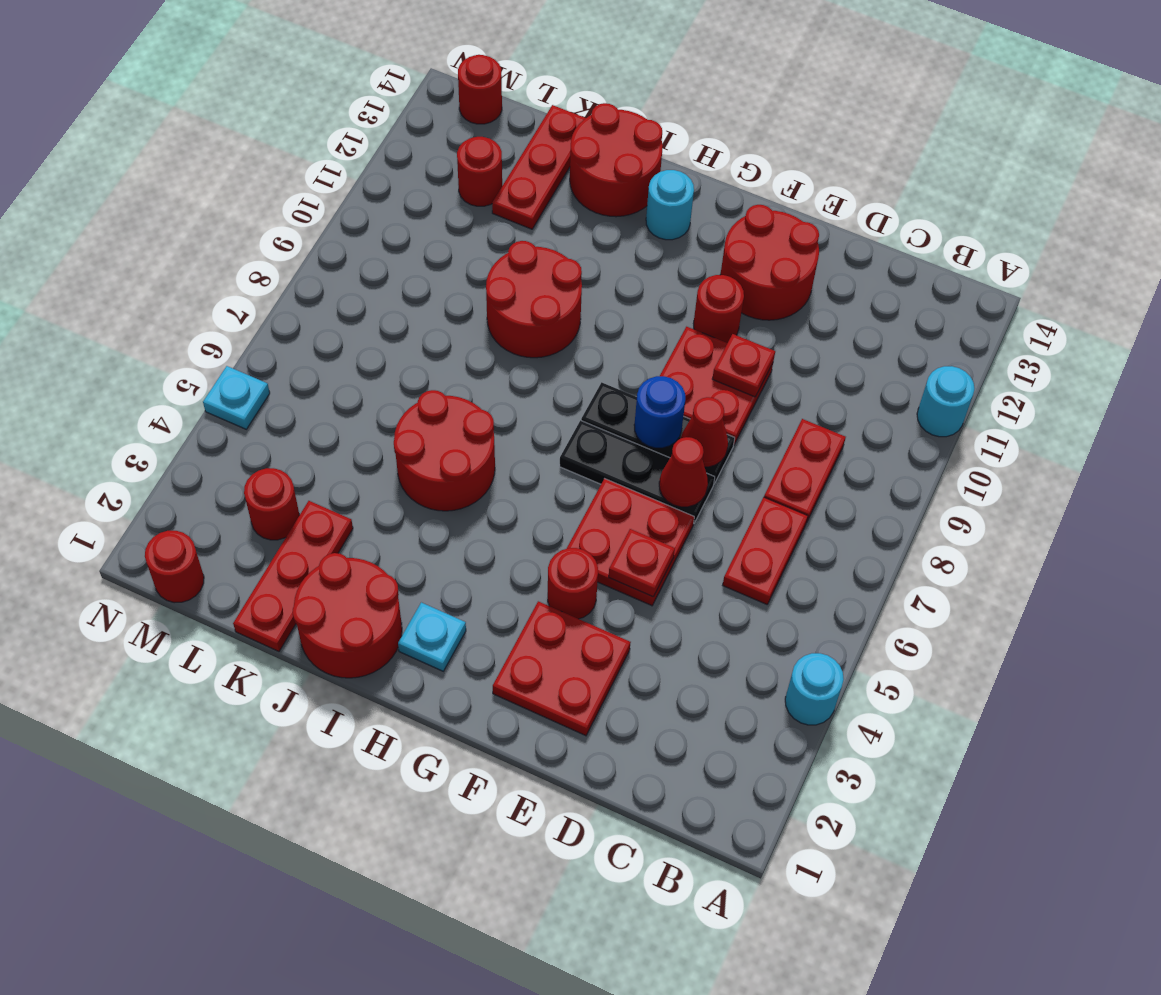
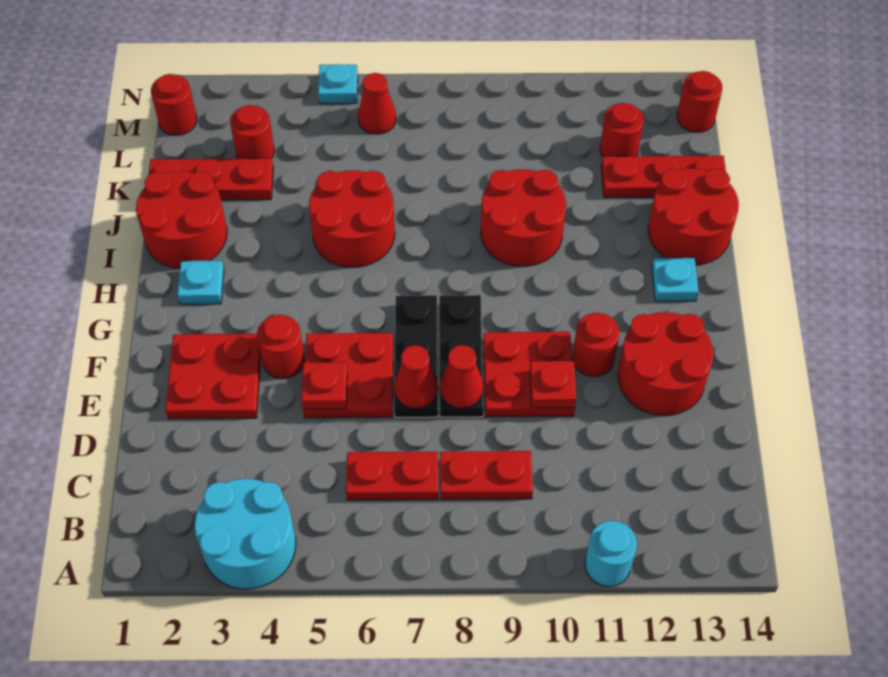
cyan round brick A4 level 1 -> cyan round brick A3:B4 level 1
blue round brick F8 level 2 -> none
cyan round brick H13 level 1 -> cyan plate H13 level 1
none -> red cone M6 level 1

